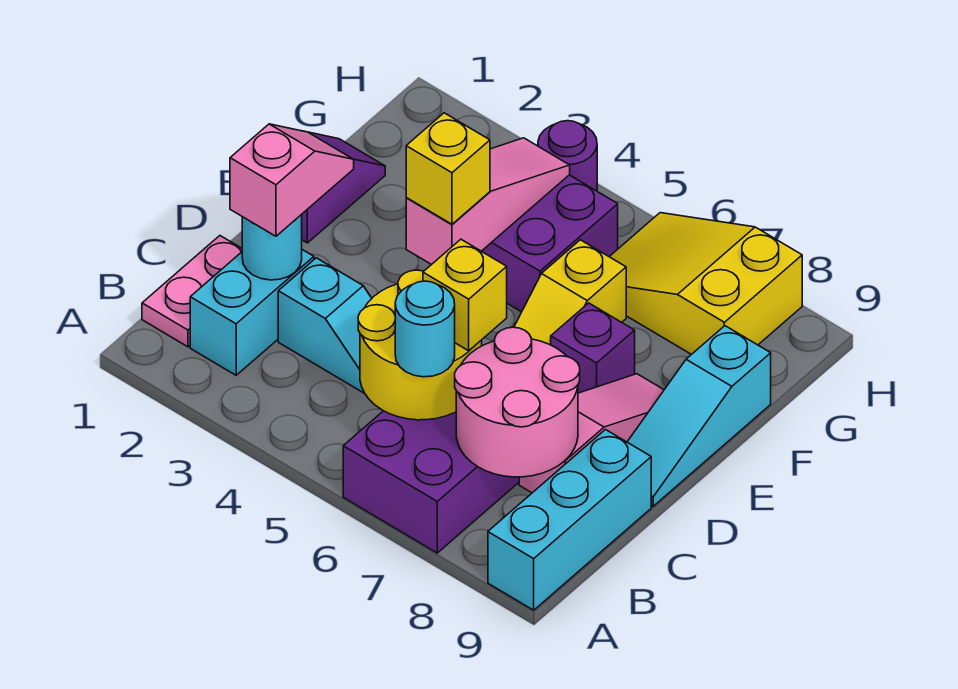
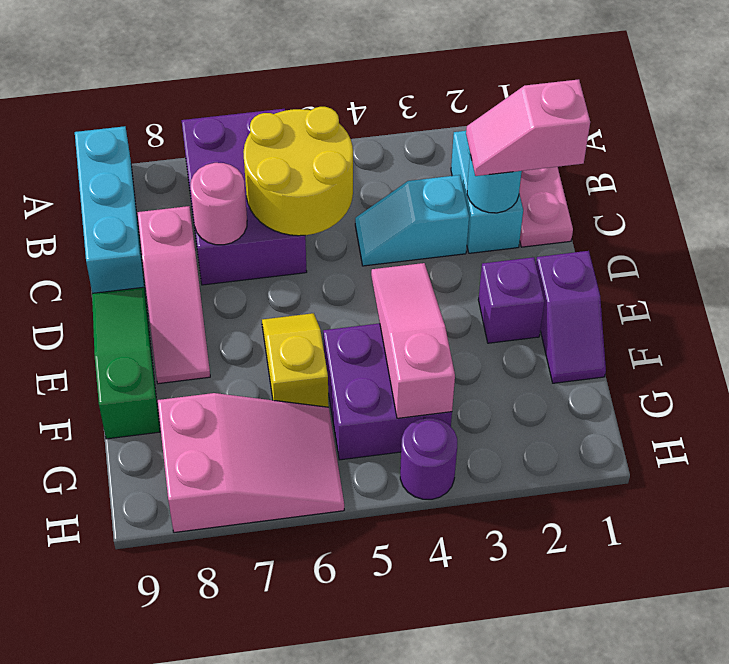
cyan round brick B6 level 3 -> none
pink round brick B7:C8 level 2 -> pink round brick C7 level 2
pink slope C2:D2 level 3 top C -> pink slope C1:C2 level 3 top 1
yellow brick C6 level 3 -> none
cyan slope D9:F9 level 1 top F -> green slope D9:F9 level 1 top F
pink slope E4:G4 level 2 top E -> pink slope E4:G4 level 2 top G
yellow brick E4 level 3 -> none
purple brick E7 level 1 -> purple brick E2 level 1
yellow slope G6:H8 level 1 top 8 -> pink slope G6:H8 level 1 top 8

